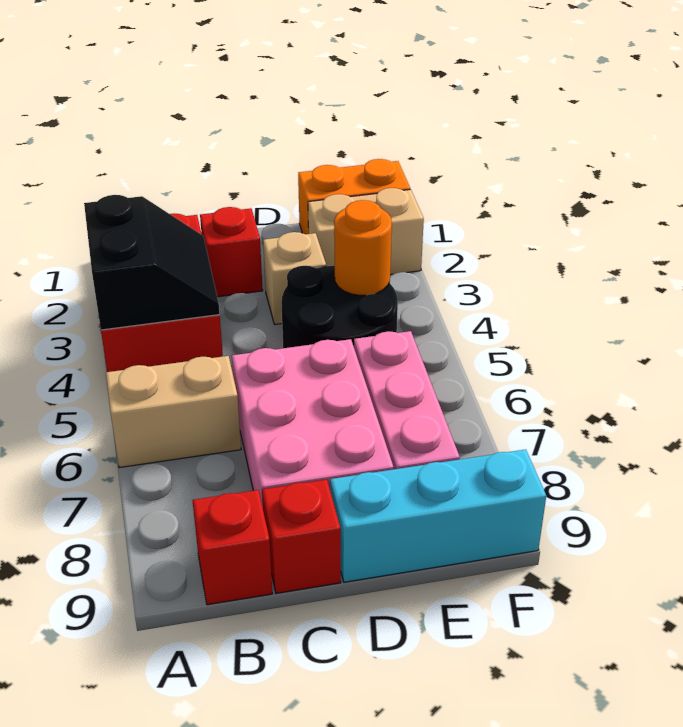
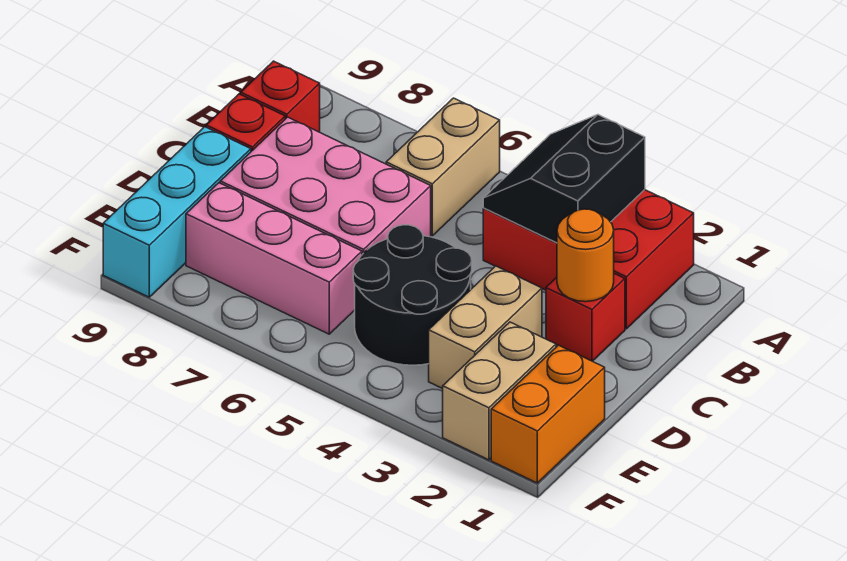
black slope A3:B4 level 2 top A -> black slope A3:B4 level 2 top 3
tan brick D3 level 1 -> tan brick D3:E3 level 1
orange round brick E4 level 2 -> orange round brick C2 level 2

